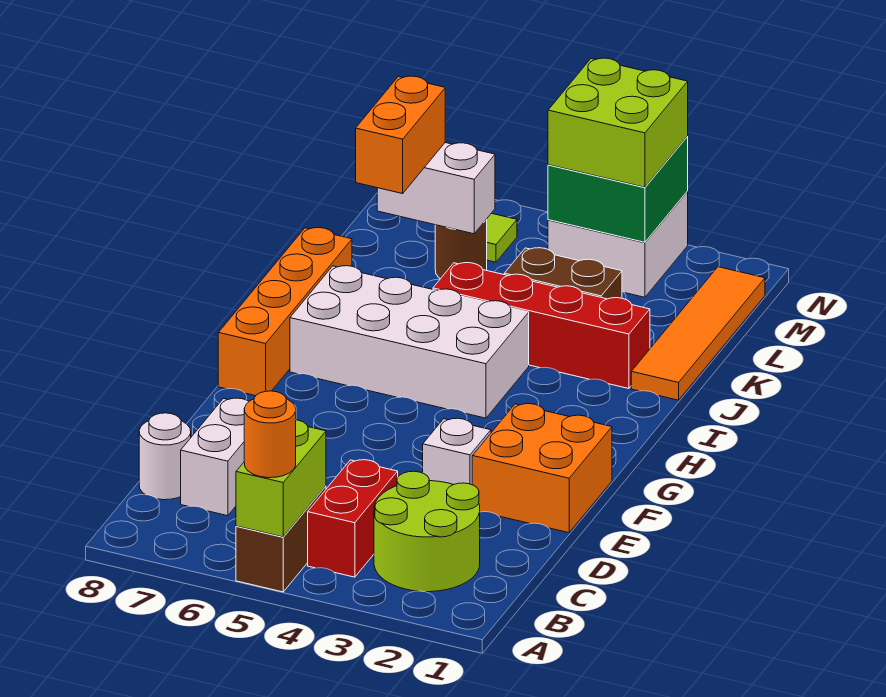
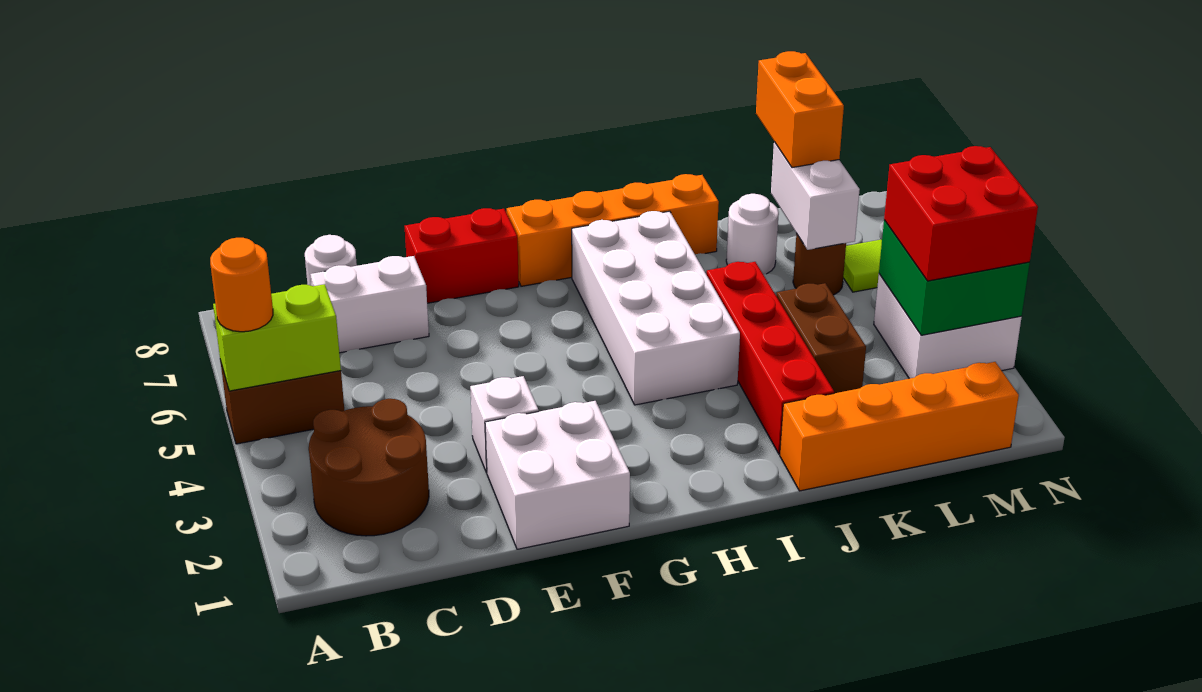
lime round brick B2:C3 level 1 -> brown round brick B2:C3 level 1
red brick B4:C4 level 1 -> red brick E8:F8 level 1
orange brick E1:F2 level 1 -> white brick E1:F2 level 1
orange tile J1:M1 level 1 -> orange brick J1:M1 level 1
none -> white round brick K7 level 1
orange brick K7:L7 level 3 -> orange brick L7:L8 level 3
lime brick M3:N4 level 3 -> red brick M3:N4 level 3

